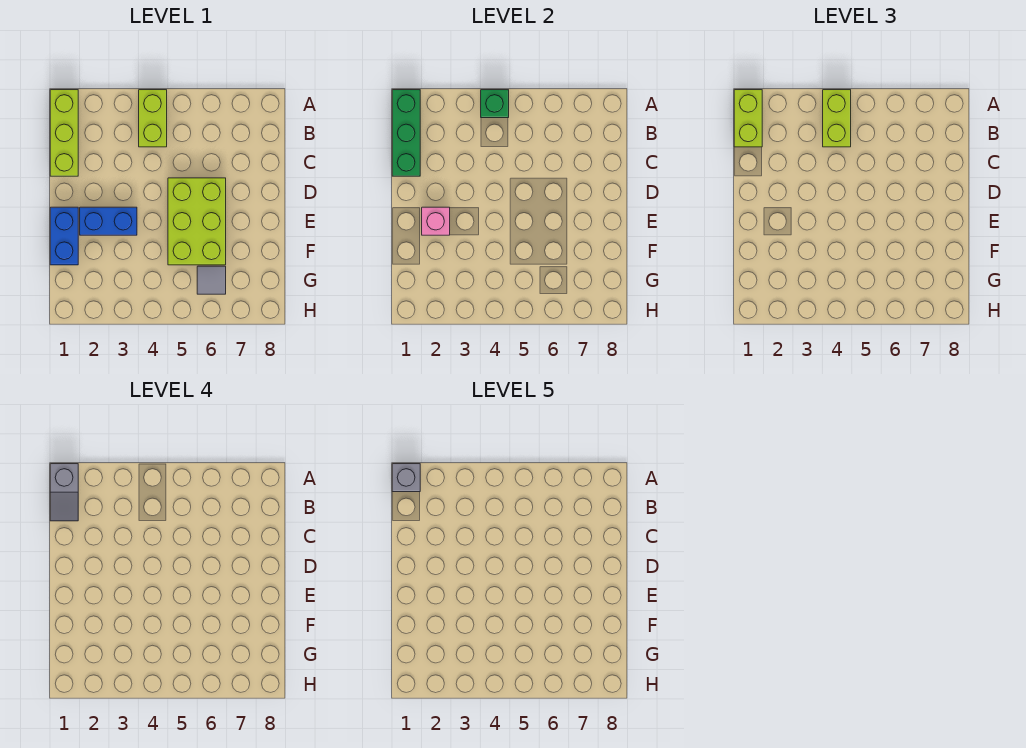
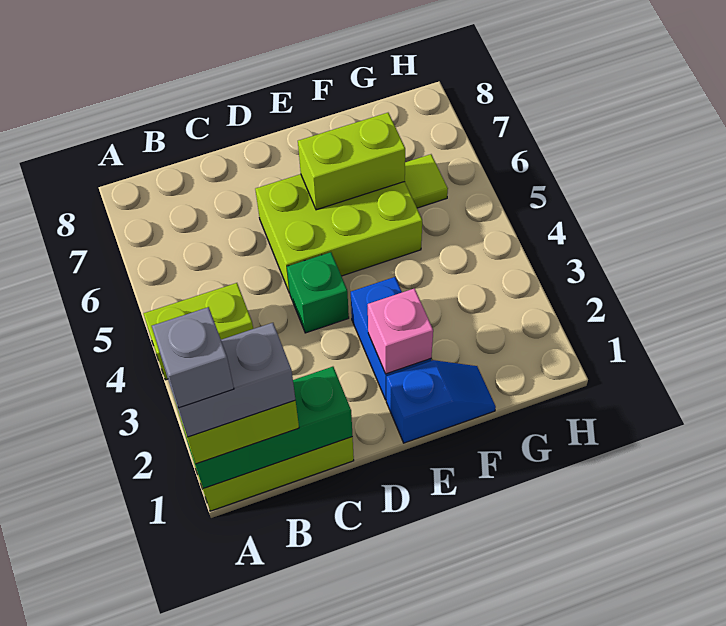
grey slope A1:B1 level 4 top A -> grey brick A1:B1 level 4
green brick A4 level 2 -> green brick D4 level 1
lime brick A4:B4 level 3 -> lime brick E6:F6 level 2
blue brick E1:F1 level 1 -> blue slope E1:F1 level 1 top E
grey tile G6 level 1 -> lime tile G6 level 1

